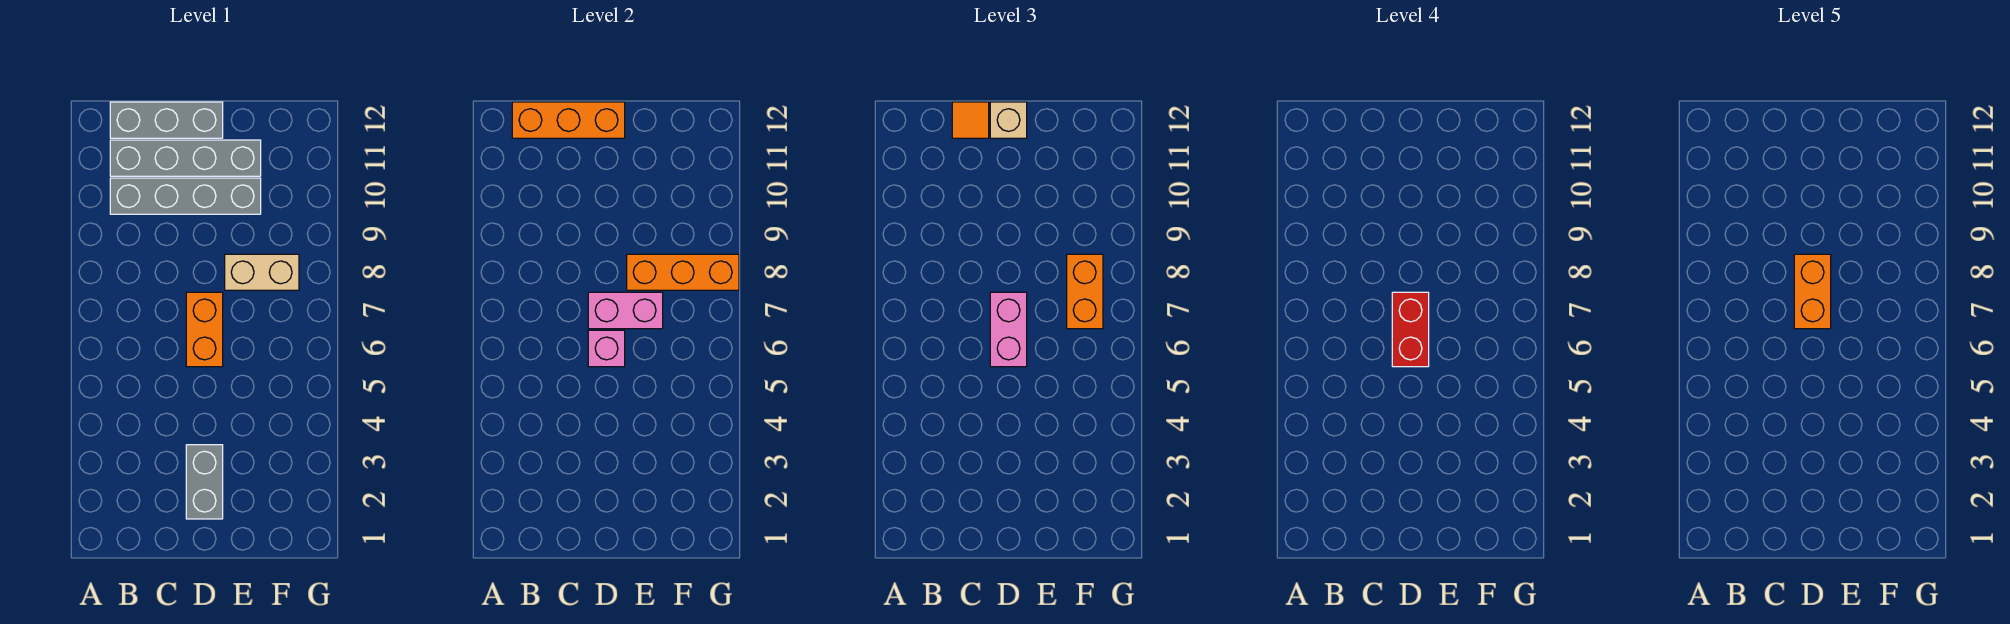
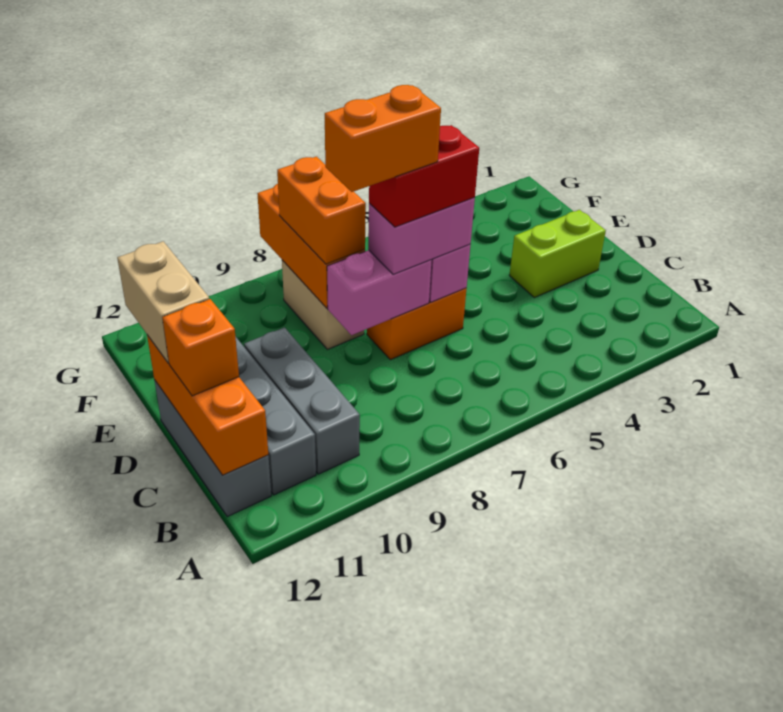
grey brick B10:E10 level 1 -> grey brick B10:D10 level 1
orange tile C12 level 3 -> orange brick C12 level 3
grey brick D2:D3 level 1 -> lime brick D2:D3 level 1
pink brick D7:E7 level 2 -> pink brick D7:D8 level 2
tan brick D12 level 3 -> tan brick D12:E12 level 3
orange brick F7:F8 level 3 -> orange brick E8:F8 level 3

